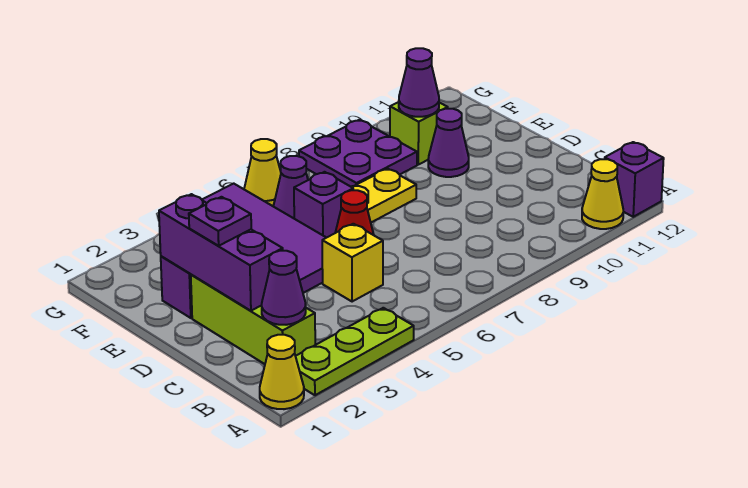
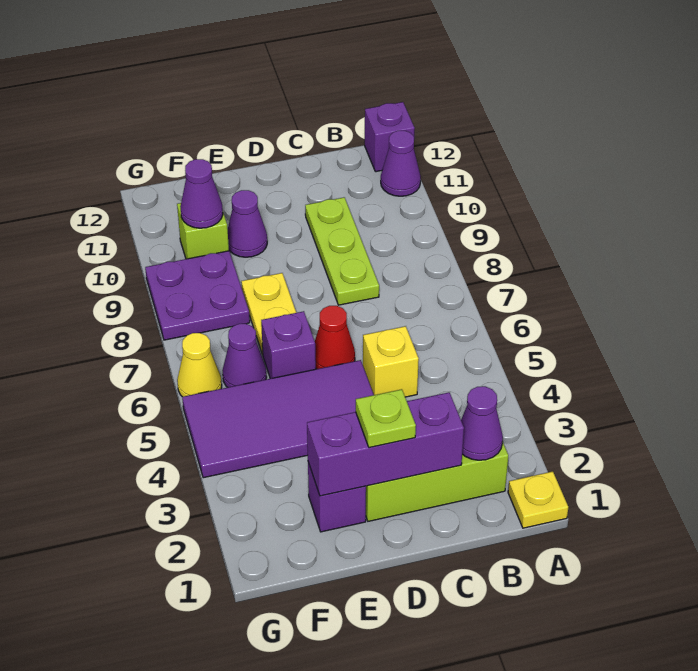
yellow cone A1 level 1 -> yellow plate A1 level 1
lime plate A2:A4 level 1 -> lime plate C8:C10 level 1
yellow cone A11 level 1 -> purple cone A11 level 1
purple plate D2 level 3 -> lime plate D2 level 3

